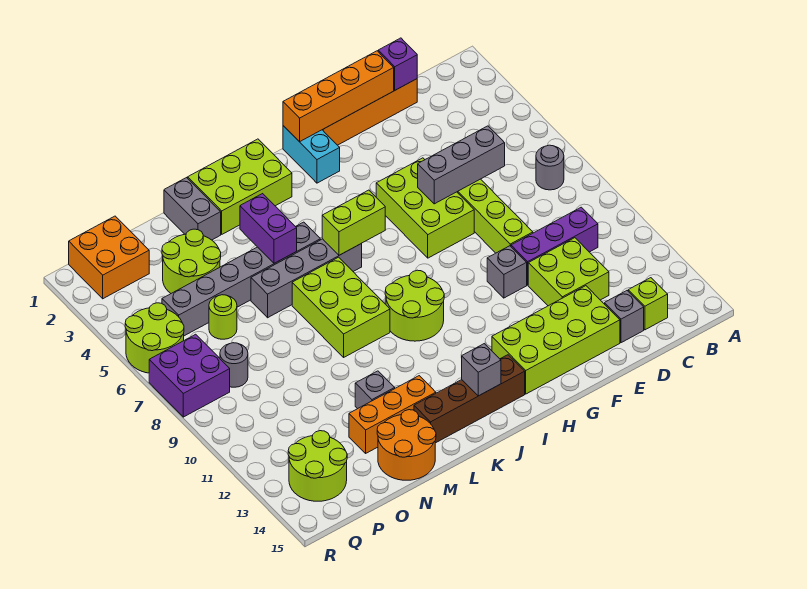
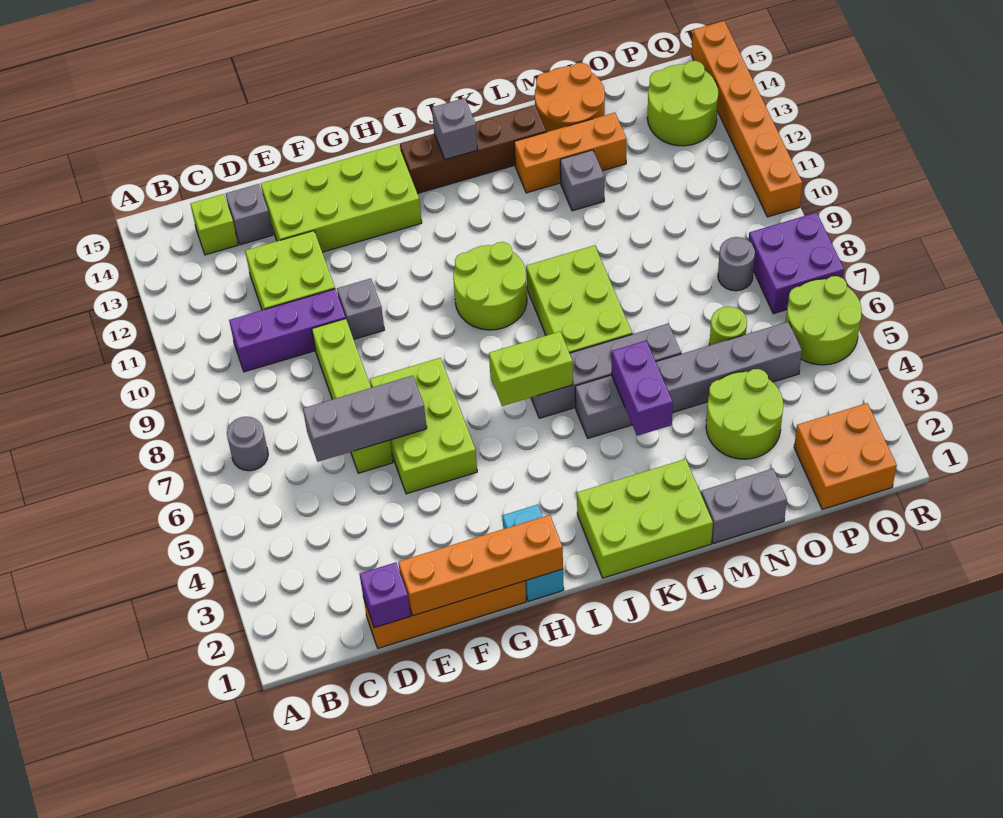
grey brick M1:M2 level 1 -> grey brick M1:N1 level 1
none -> orange brick R10:R15 level 1

